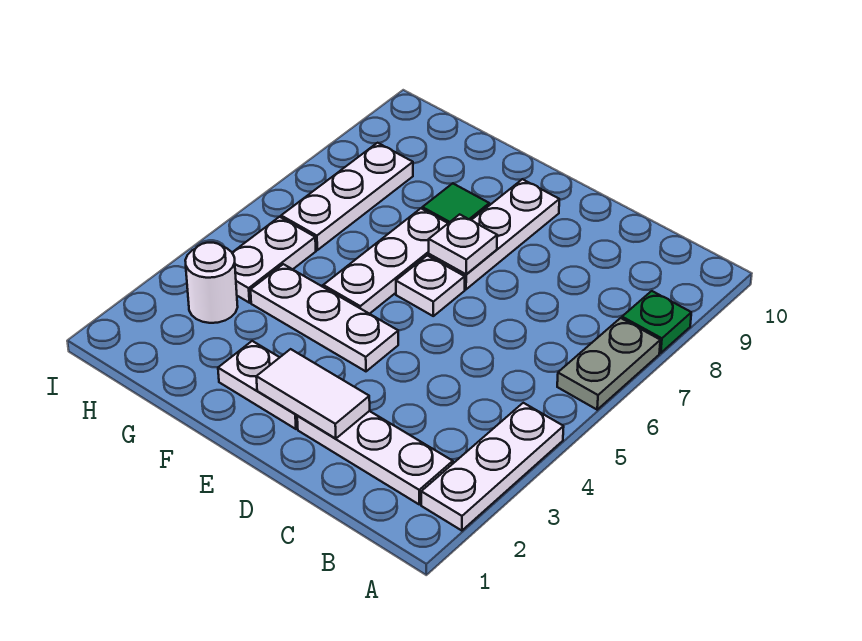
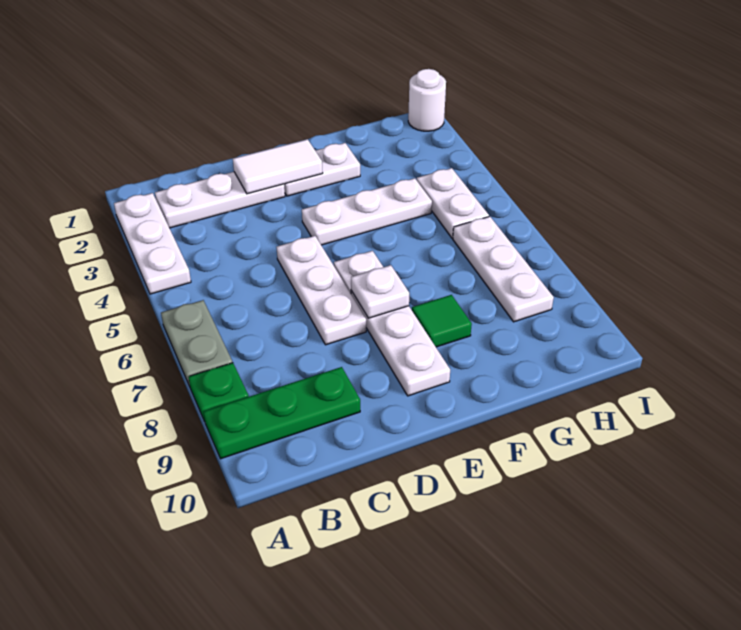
none -> green plate A9:C9 level 1
white plate F5:F7 level 1 -> white plate D5:D7 level 1
white round brick H3 level 1 -> white round brick I1 level 1

